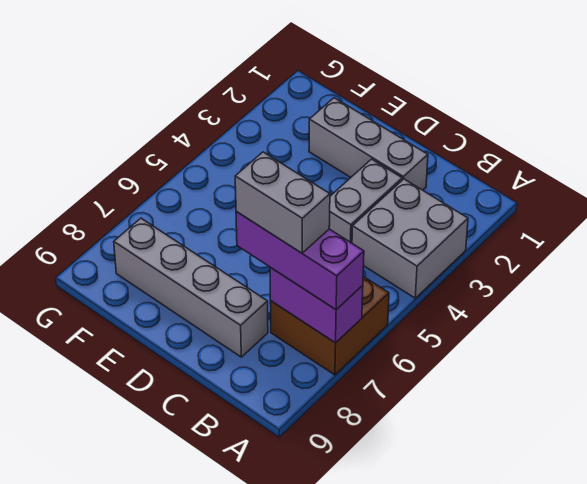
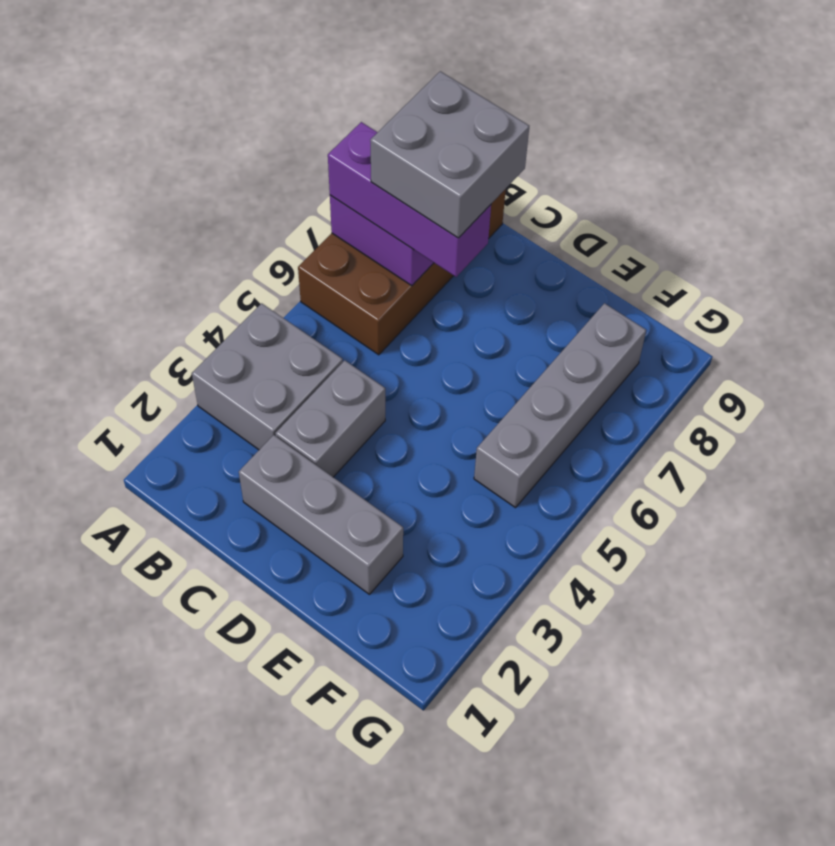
brown brick A6:B7 level 1 -> brown brick A6:B9 level 1
grey brick B7:C7 level 4 -> grey brick B7:C8 level 4
grey brick C8:F8 level 1 -> grey brick F5:F8 level 1

